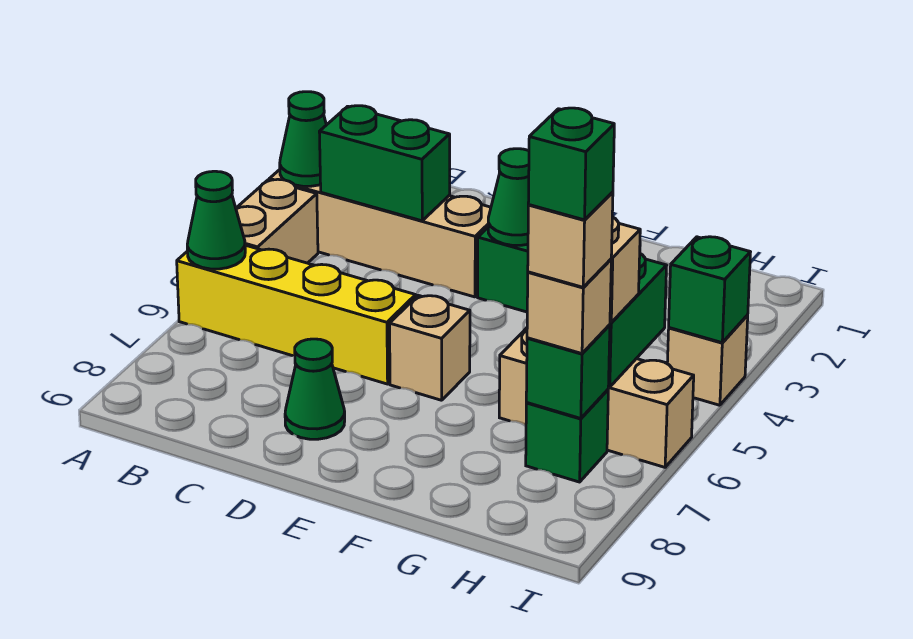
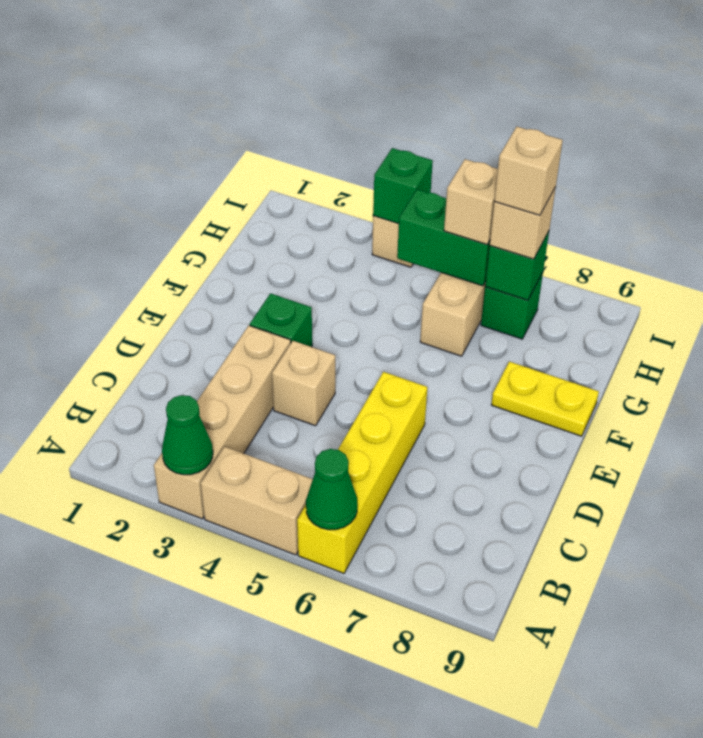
green brick B3:C3 level 2 -> none
green cone D8 level 1 -> none
green cone E3 level 2 -> none
tan brick E6 level 1 -> tan brick D4 level 1
none -> yellow plate F8:F9 level 1
green brick H7 level 5 -> none

